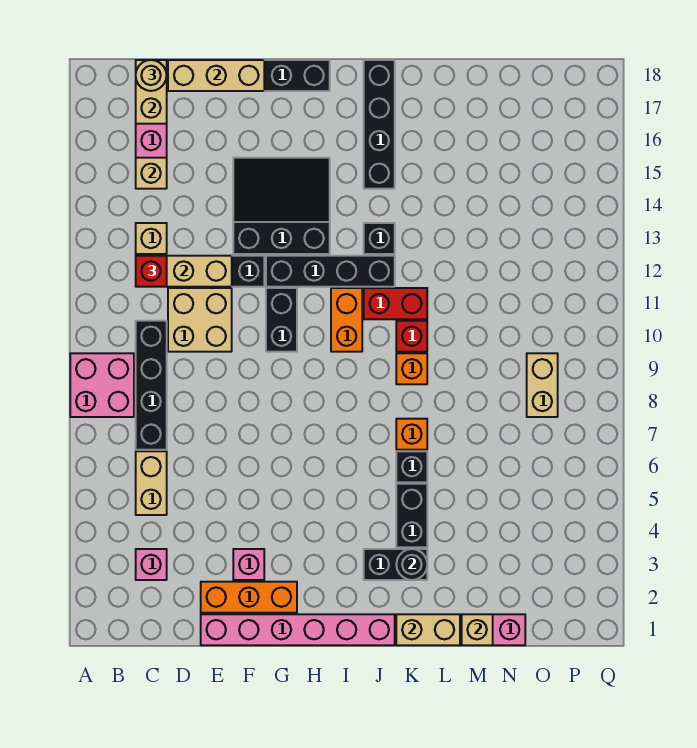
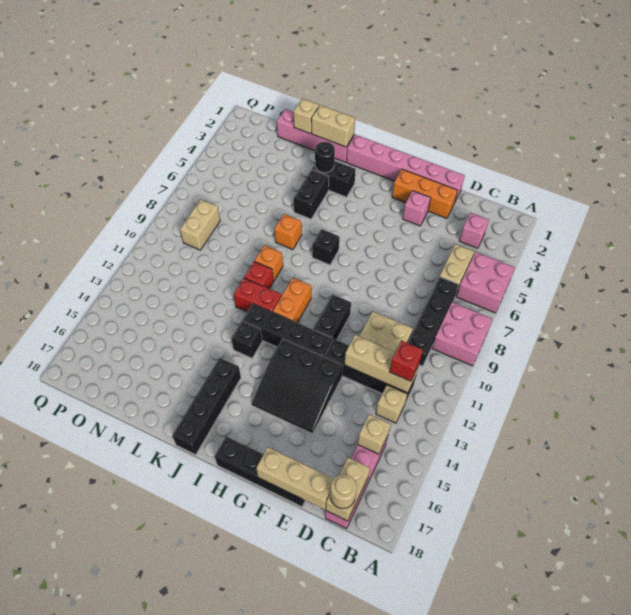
none -> pink brick A5:B6 level 1
black brick K6 level 1 -> black brick I7 level 1

